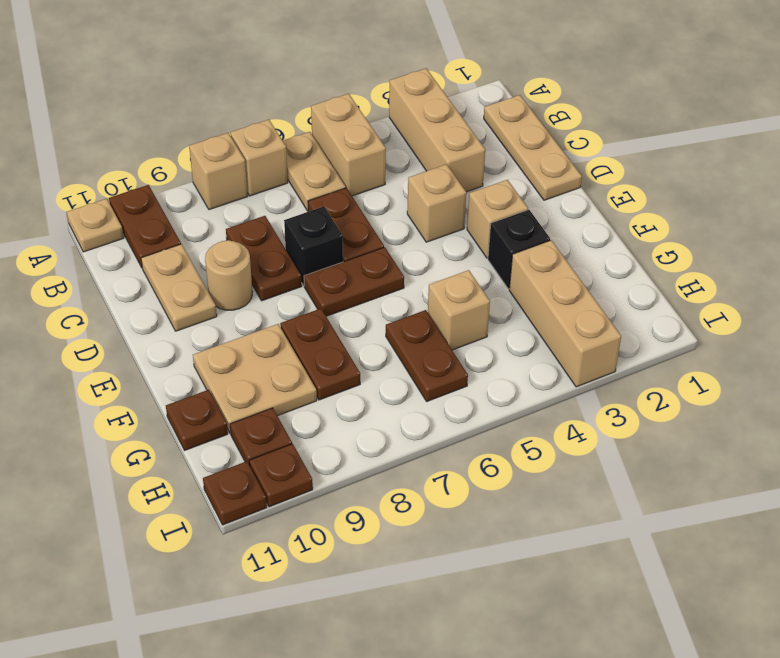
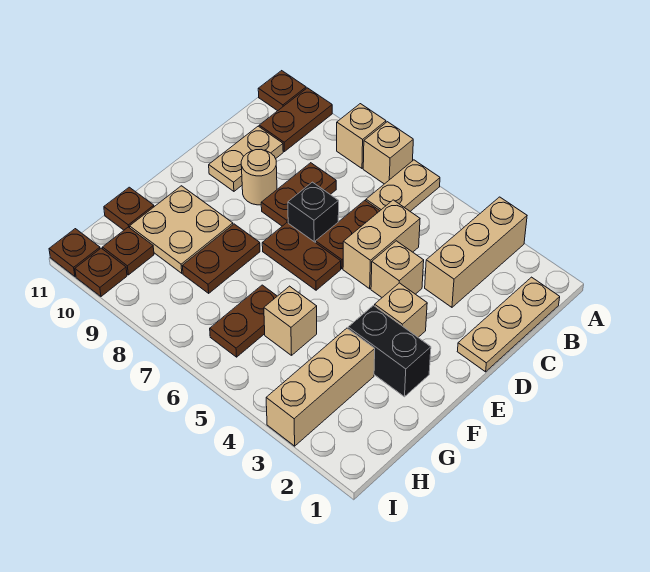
tan brick A5:B5 level 1 -> tan brick C5:D5 level 1
tan plate A11 level 1 -> brown plate A11 level 1
black brick F3 level 1 -> black brick F2:F3 level 1

